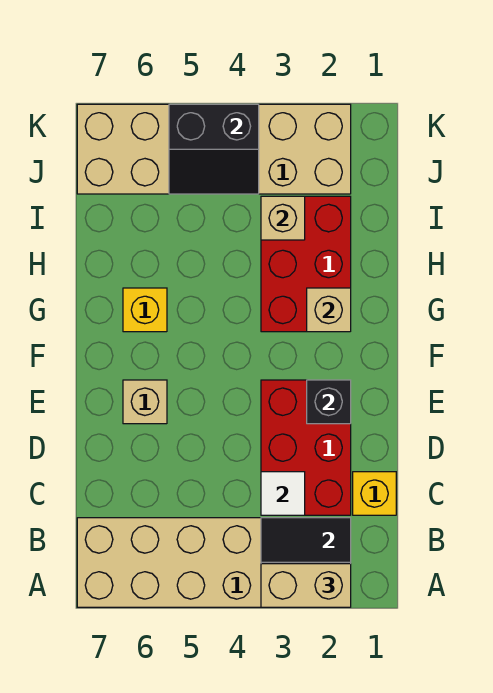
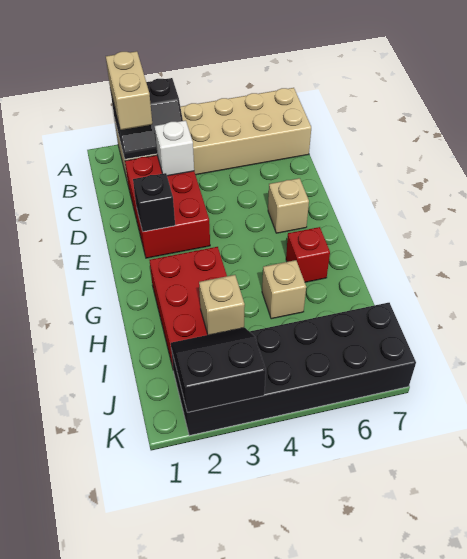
tan brick A2:A3 level 3 -> tan brick A2:B2 level 3
yellow brick C1 level 1 -> none
white tile C3 level 2 -> white brick C3 level 2
tan brick G2 level 2 -> tan brick H5 level 1
yellow brick G6 level 1 -> red brick G6 level 1
tan brick J2:K7 level 1 -> black brick J2:K7 level 1
black slope J4:K5 level 2 top K -> black slope J2:K3 level 2 top K

